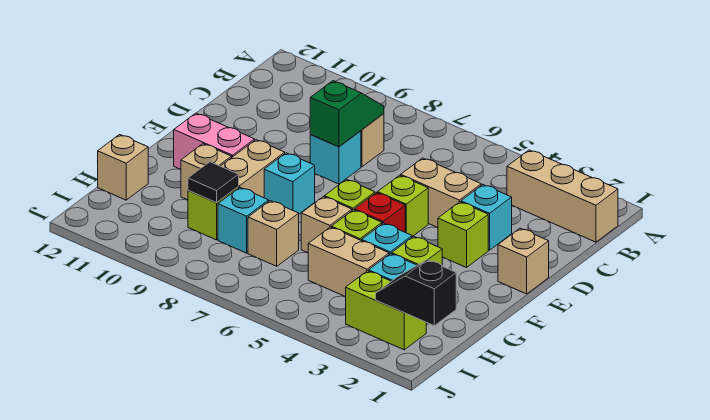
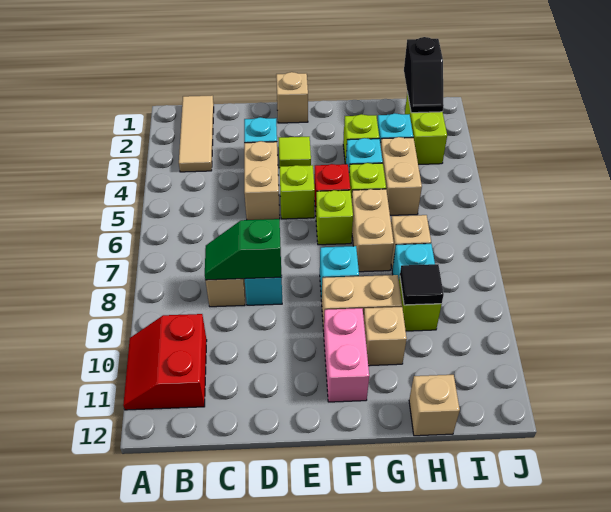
none -> red slope A10:B11 level 1 top B
tan brick B1:B3 level 1 -> tan tile B1:B3 level 1
lime brick E3 level 1 -> lime tile E3 level 1
tan brick G6 level 1 -> tan brick G6:G7 level 1

